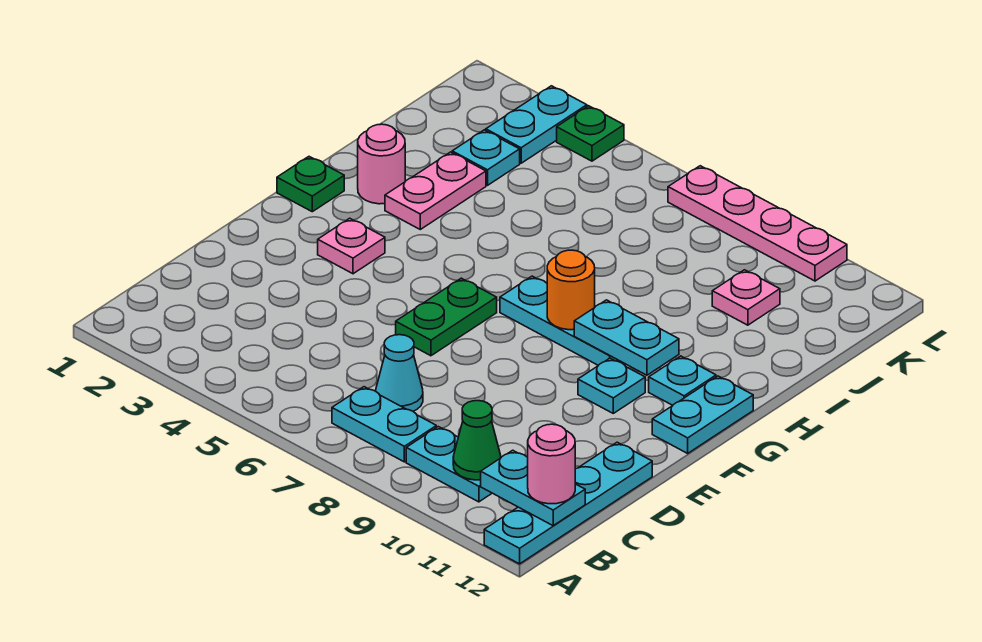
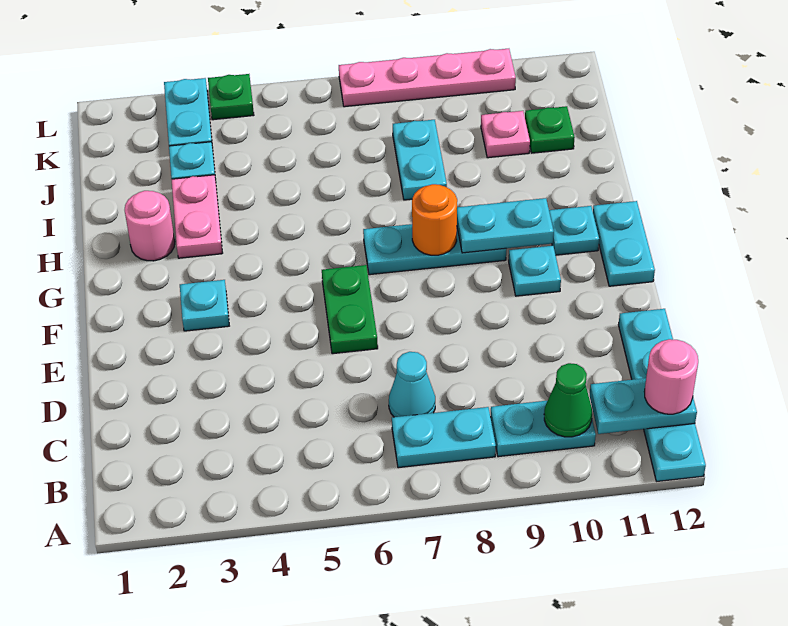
pink plate F3 level 1 -> cyan plate F3 level 1
green plate G1 level 1 -> green plate J11 level 1
none -> cyan plate I8:J8 level 1

